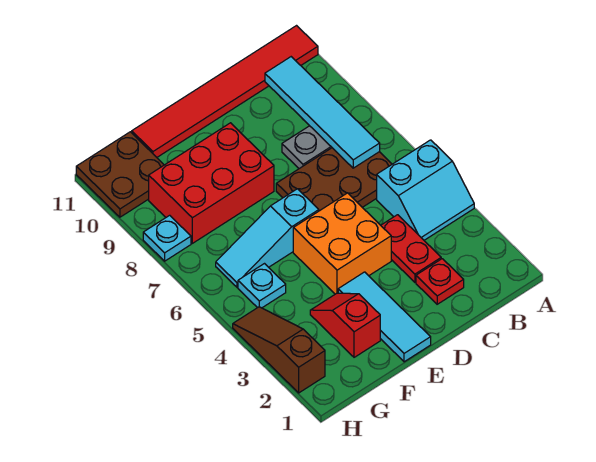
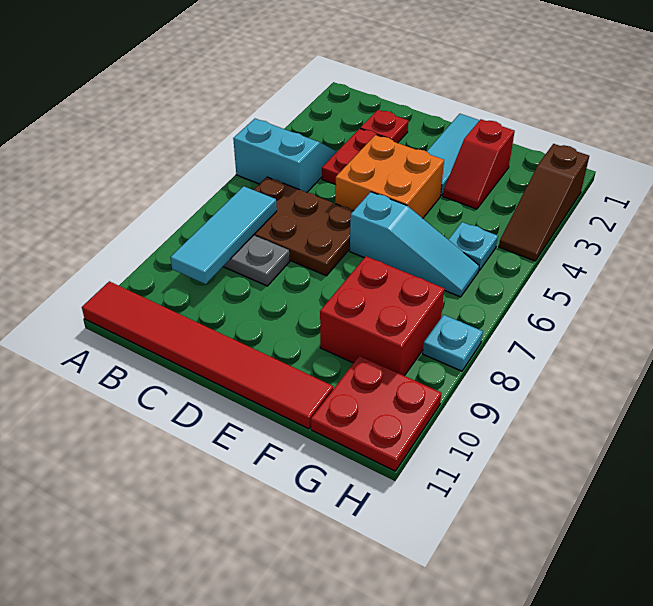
cyan tile B7:B10 level 2 -> cyan tile B7:B9 level 2
red brick E8:G9 level 1 -> red brick F8:G9 level 1
brown plate G10:H11 level 1 -> red plate G10:H11 level 1

